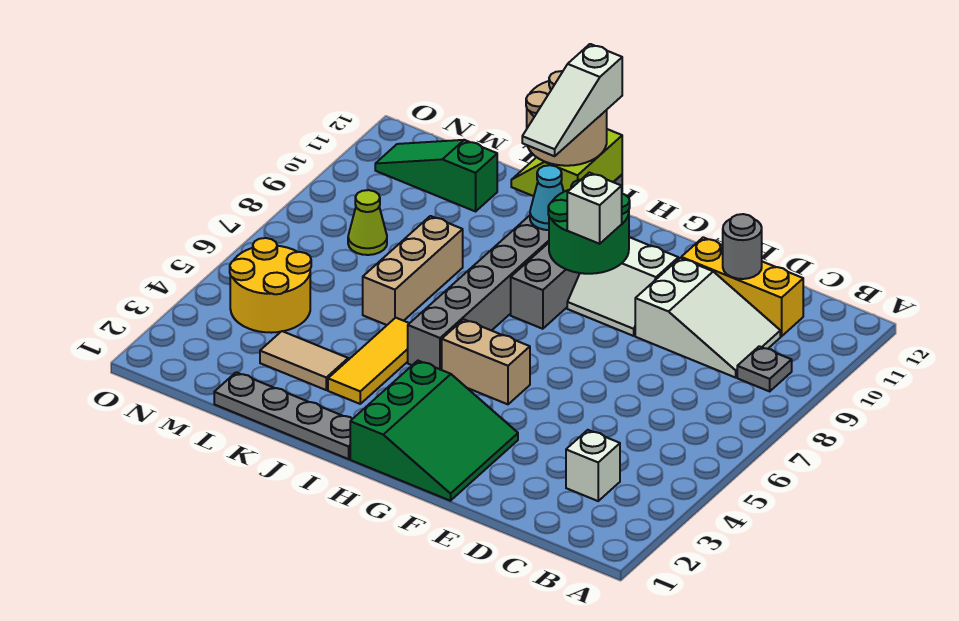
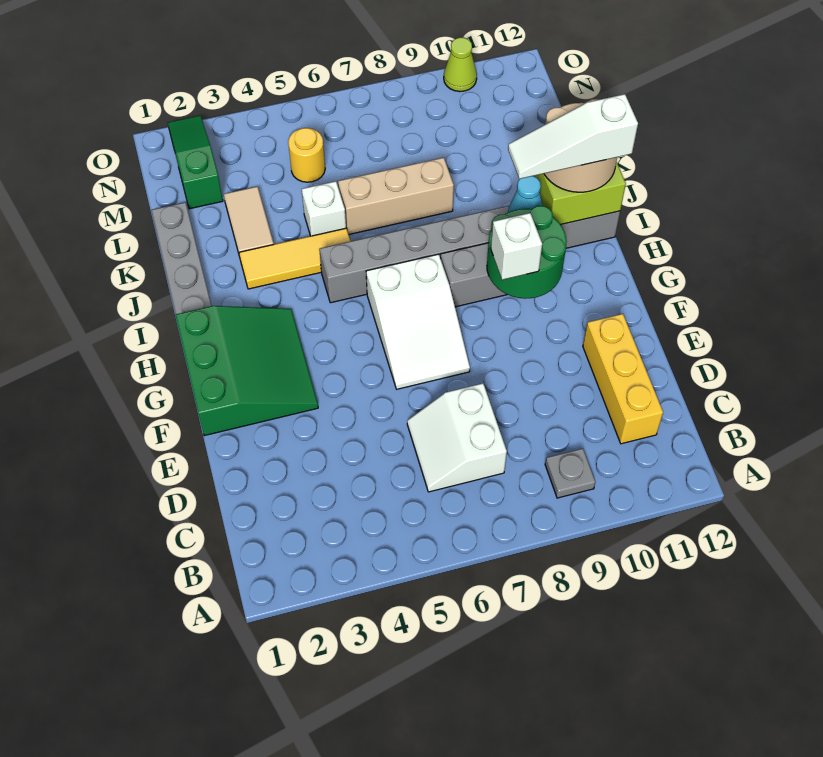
white brick C3 level 1 -> white brick K5 level 1
white slope C9:E10 level 1 top E -> white slope F6:H7 level 1 top H
grey round brick D11 level 2 -> none
green slope F1:H3 level 1 top H -> green slope F1:H3 level 1 top 1
white slope F9:G10 level 1 top 10 -> white slope C6:D7 level 1 top 7
tan brick G5:H5 level 1 -> none
green slope L11:N11 level 1 top L -> green slope M2:O2 level 1 top M
yellow round brick M4:N5 level 1 -> yellow round brick M5 level 1
lime cone M8 level 1 -> lime cone O10 level 1

